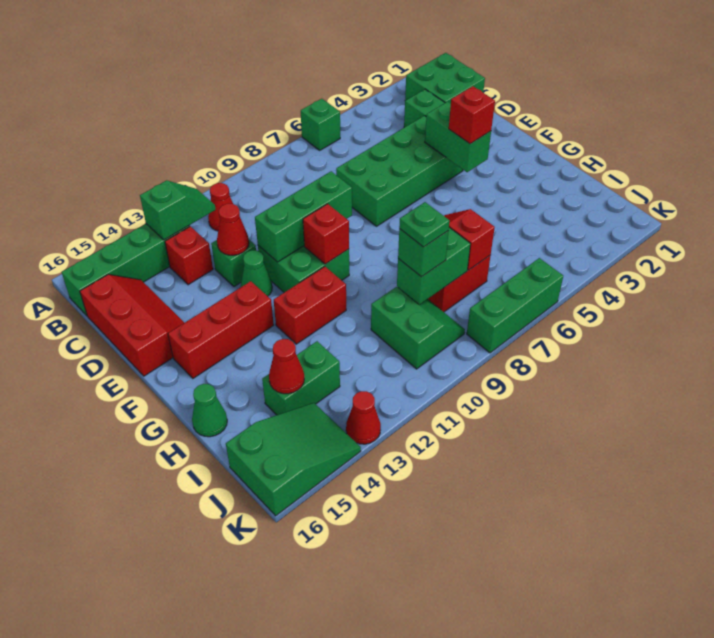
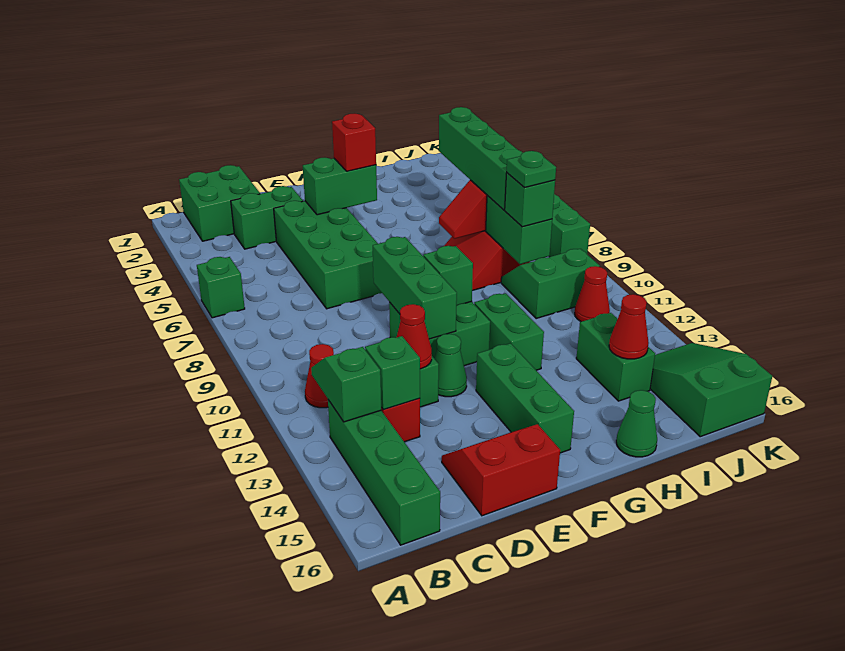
none -> green brick C13 level 2
red slope C15:E16 level 1 top 16 -> red slope D15:E16 level 1 top 16
red brick F10 level 2 -> green brick F10 level 2
red brick F13:F15 level 1 -> green brick F13:F15 level 1
red brick G11:G12 level 1 -> green brick G11:G12 level 1
none -> green brick I5:I8 level 3
red cone K13 level 1 -> red cone J11 level 1

